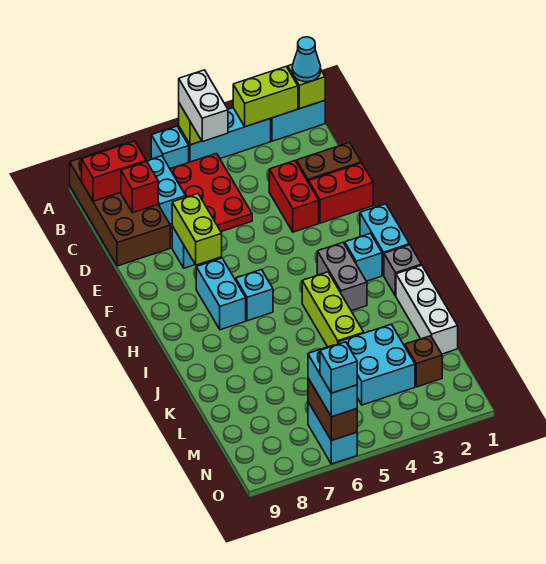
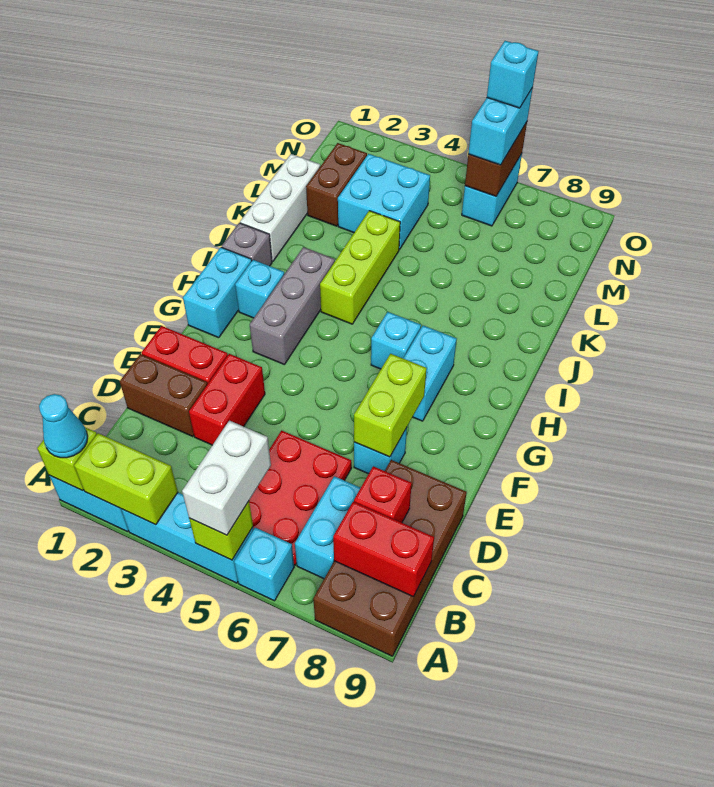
grey brick H3:I3 level 1 -> grey brick G3:I3 level 1
brown brick M2 level 1 -> brown brick L2:M2 level 1

